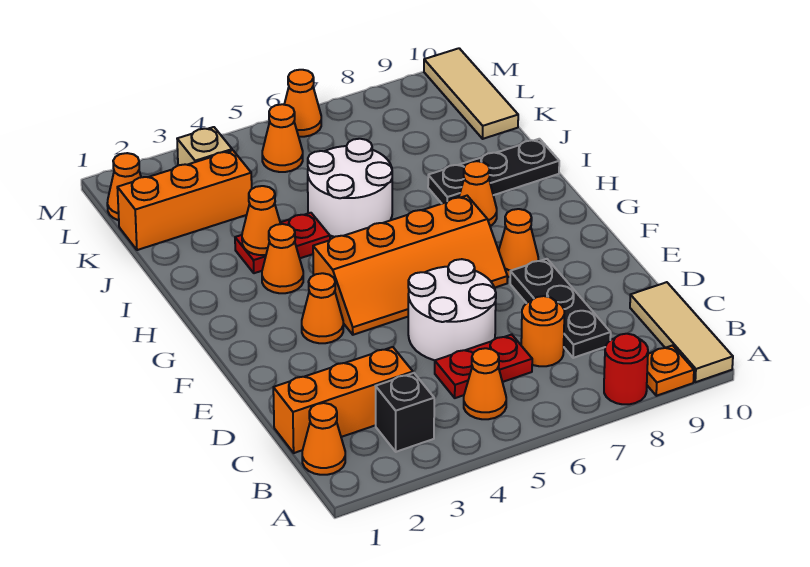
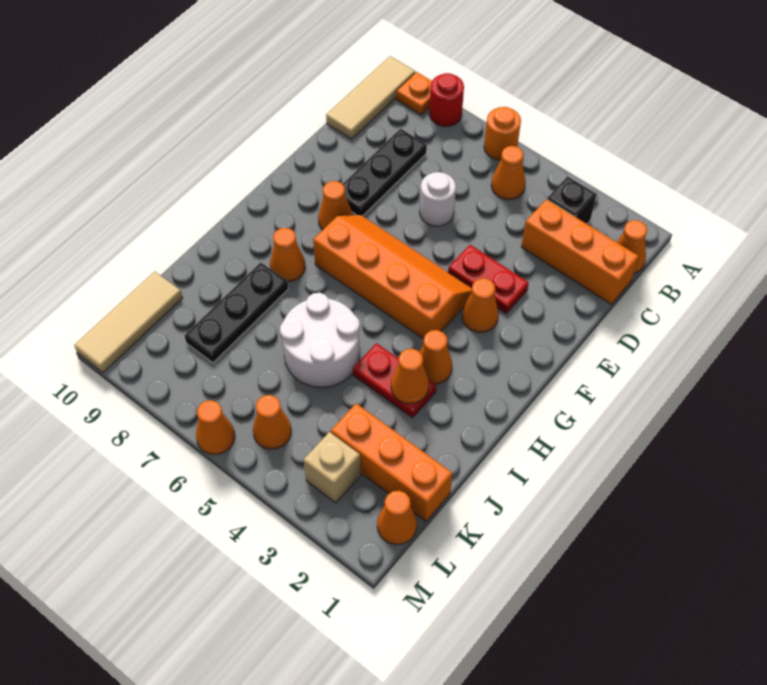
red plate C5:C6 level 1 -> red plate E3:E4 level 1
orange round brick C7 level 1 -> orange round brick A6 level 1
white round brick D5:E6 level 1 -> white round brick D6 level 1
black plate I8:I10 level 1 -> black plate I8:K8 level 1

